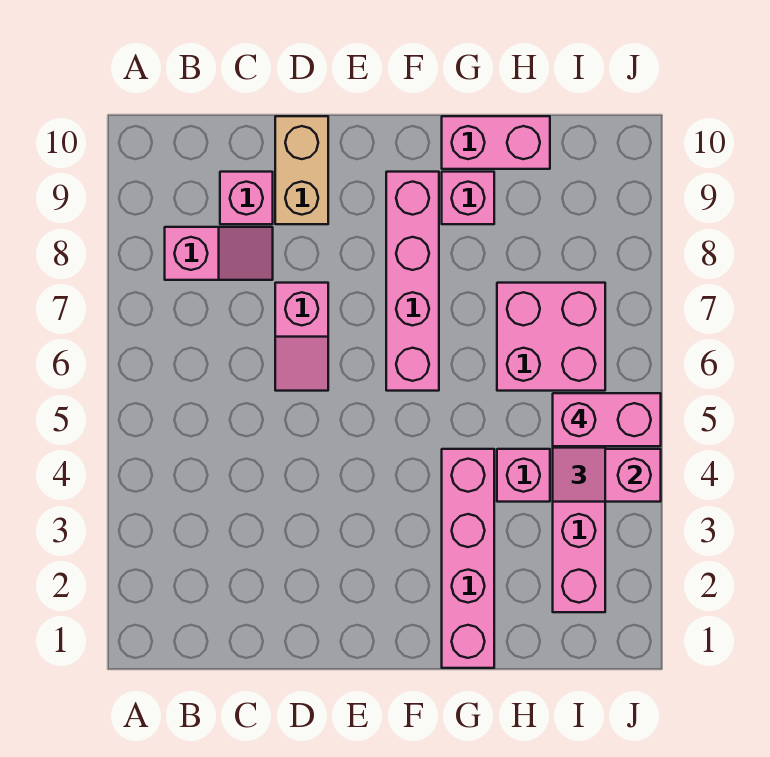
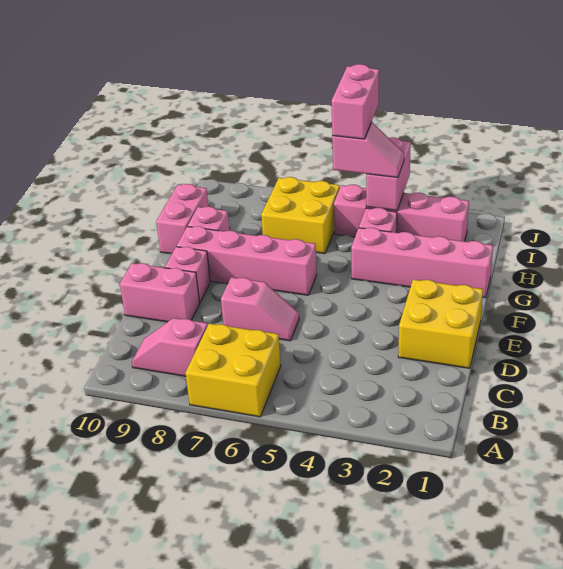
none -> yellow brick A6:B7 level 1
pink slope B8:C8 level 1 top B -> pink slope B8:B9 level 1 top 8
pink brick C9 level 1 -> pink brick E9 level 1
none -> yellow brick D1:E2 level 1
tan brick D9:D10 level 1 -> pink brick D9:D10 level 1
pink brick H6:I7 level 1 -> yellow brick H6:I7 level 1

